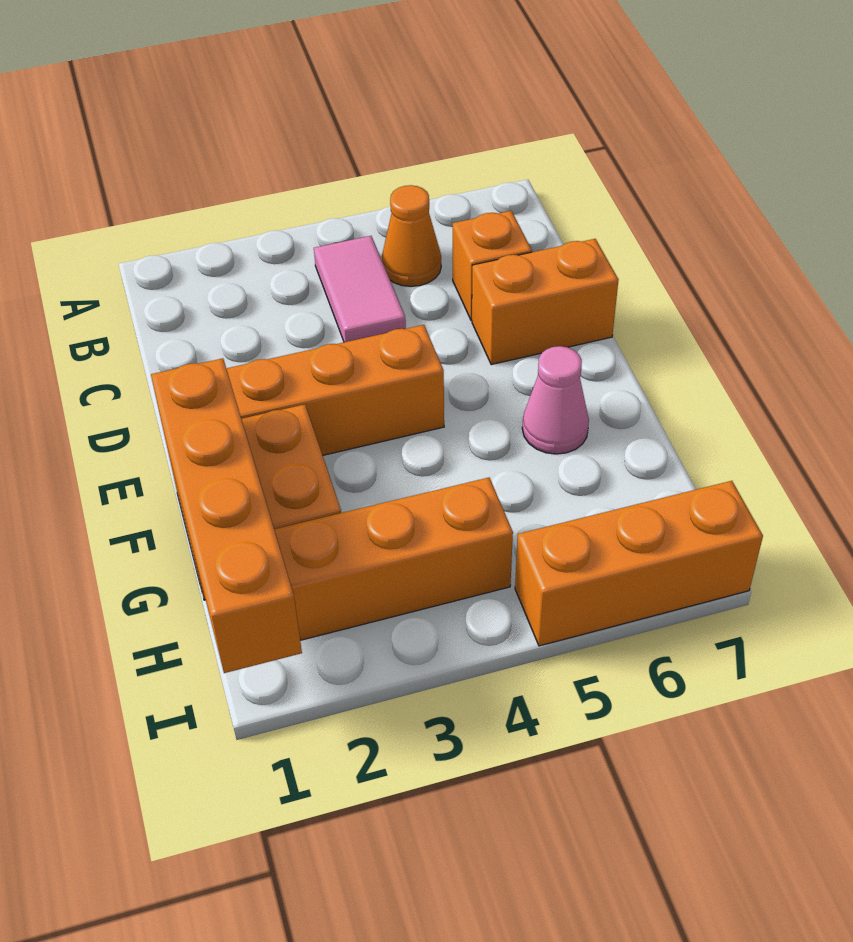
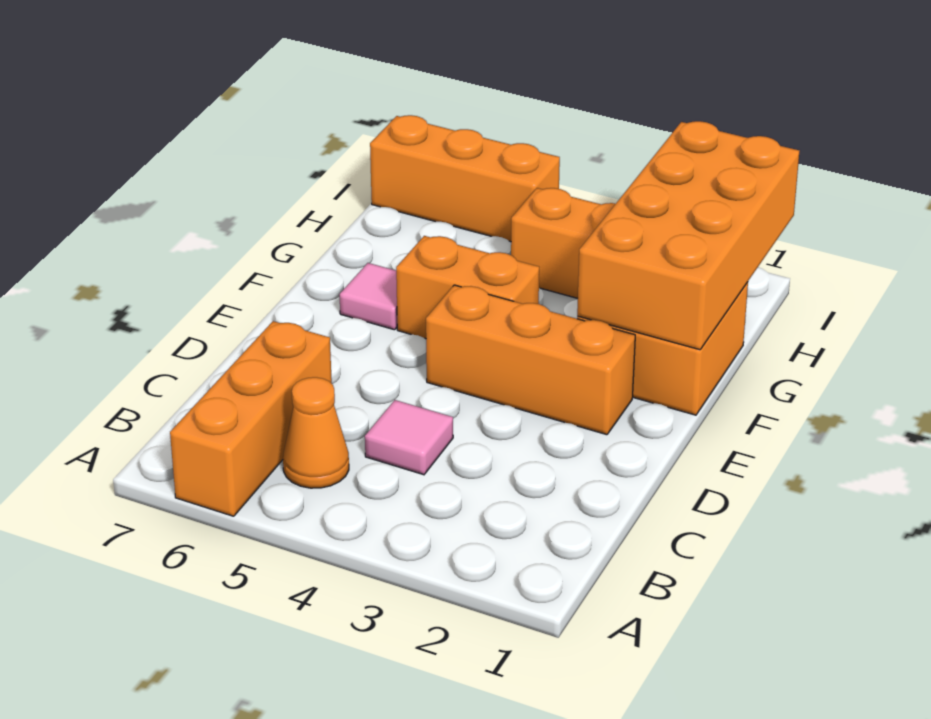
pink tile B4:C4 level 1 -> pink tile C4 level 1
orange brick C6 level 1 -> orange brick A6:C6 level 1
orange brick D6:D7 level 1 -> orange brick F4:F5 level 1
orange brick F1:I1 level 2 -> orange brick F1:I2 level 2
pink cone F6 level 1 -> pink tile F6 level 1

